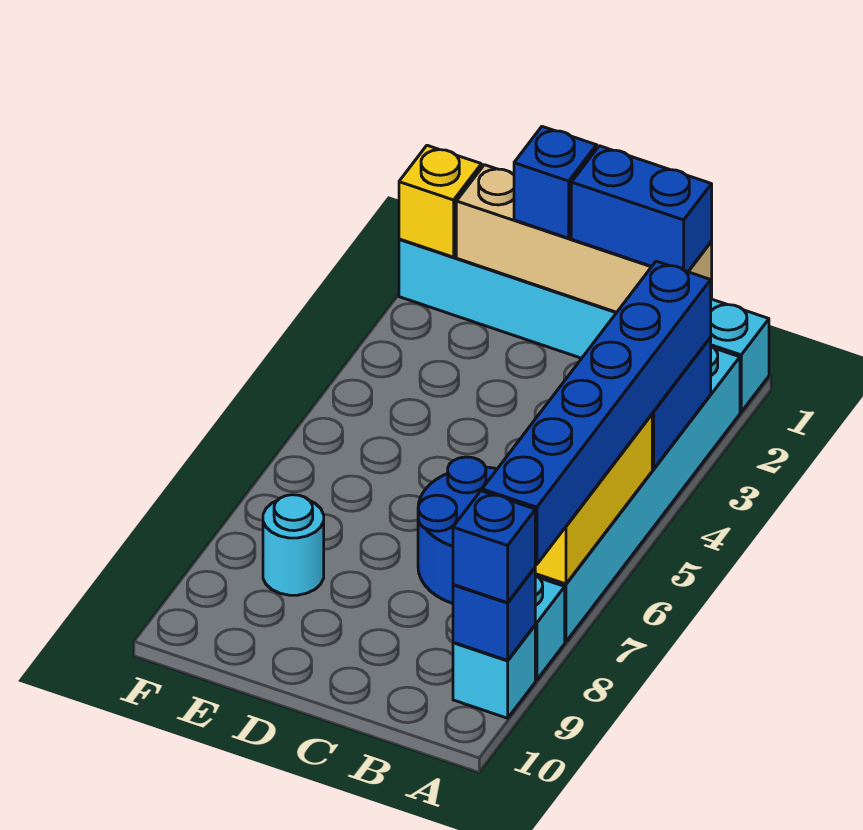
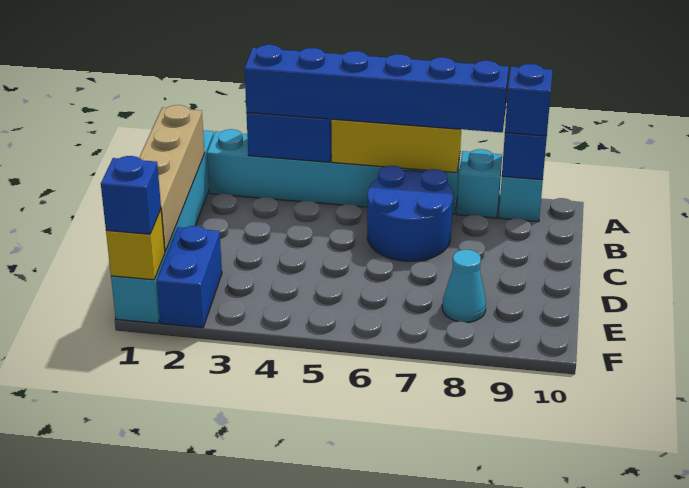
blue brick B1:C1 level 3 -> blue brick E2:F2 level 1
blue brick D1 level 3 -> blue brick F1 level 3
cyan round brick E8 level 1 -> cyan cone E8 level 1

